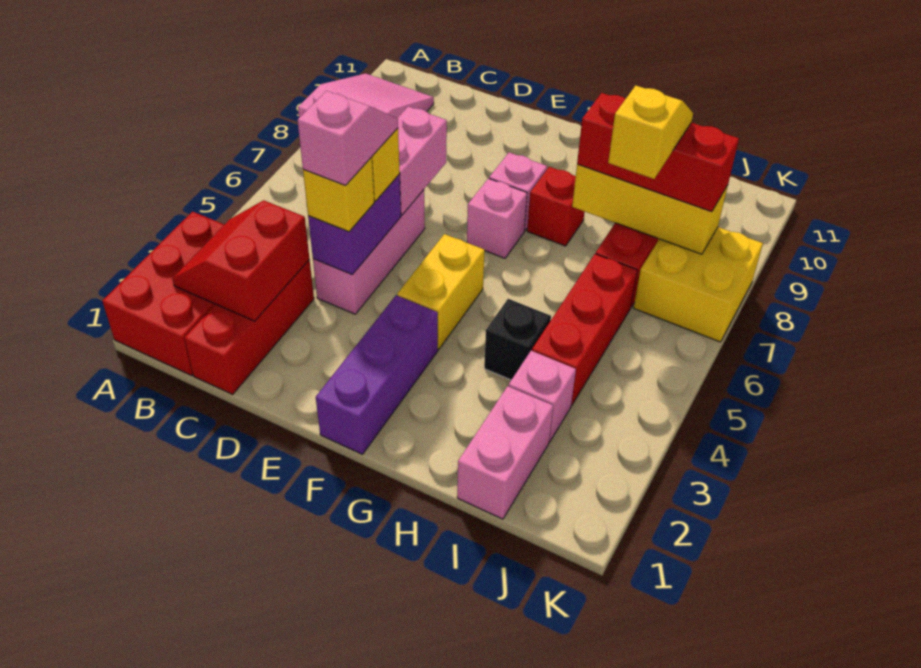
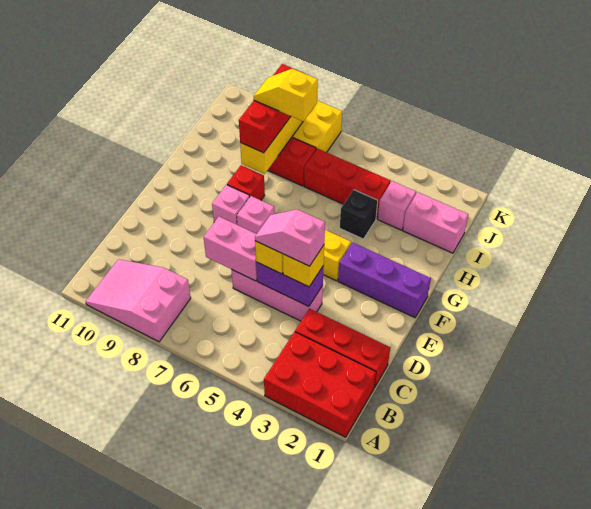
red slope B2:C3 level 2 top C -> none

